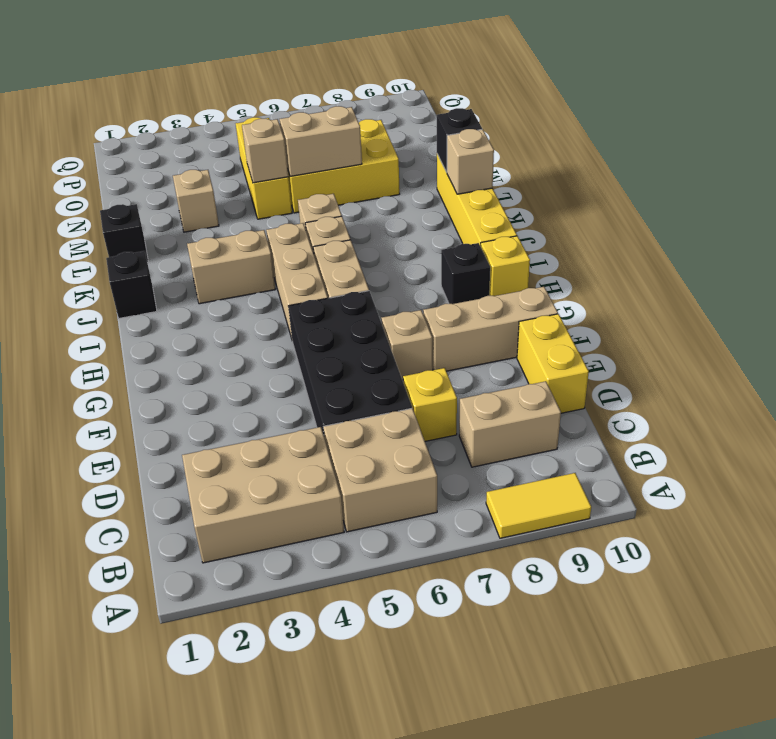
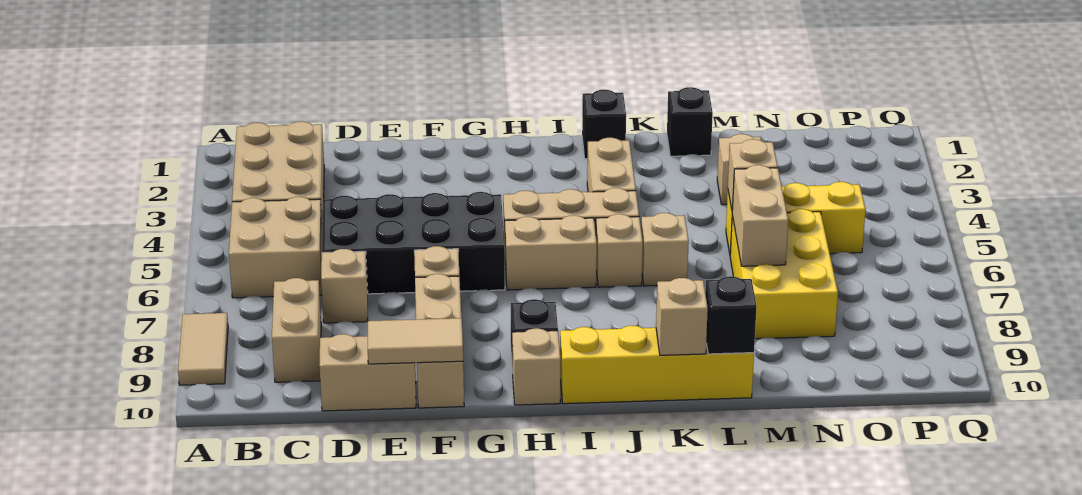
yellow tile A8:A9 level 1 -> tan tile A8:A9 level 1
yellow brick D7 level 1 -> tan brick D7 level 1
yellow brick D10:E10 level 1 -> tan brick D10:E10 level 1
none -> tan tile E10:F10 level 2
yellow brick H10 level 1 -> tan brick H10 level 1

